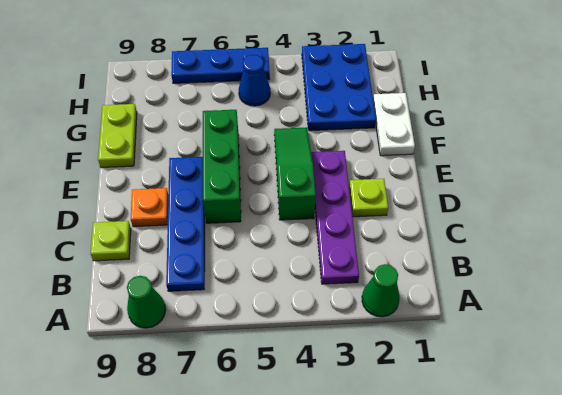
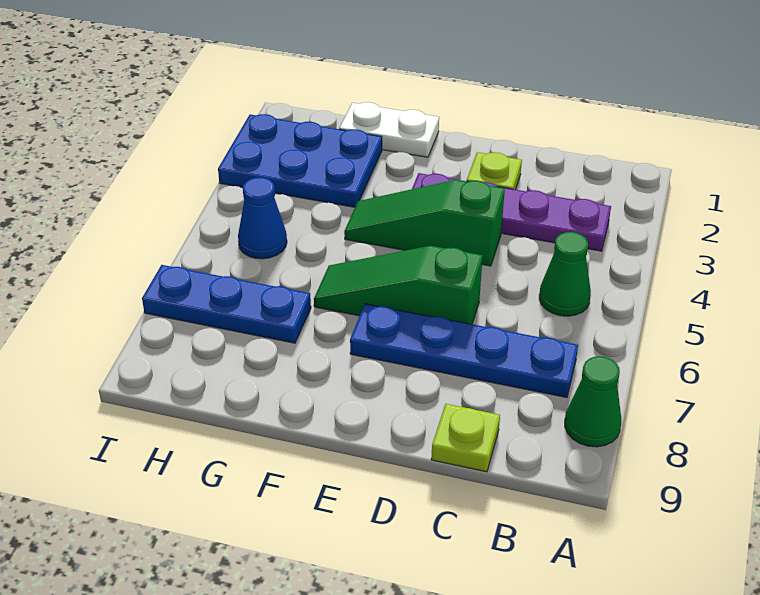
green cone A2 level 1 -> green cone B5 level 1
green brick D6:F6 level 1 -> green slope D6:F6 level 1 top D
orange plate D8 level 1 -> none
lime plate F9:G9 level 1 -> none
blue plate I5:I7 level 1 -> blue plate G7:I7 level 1

